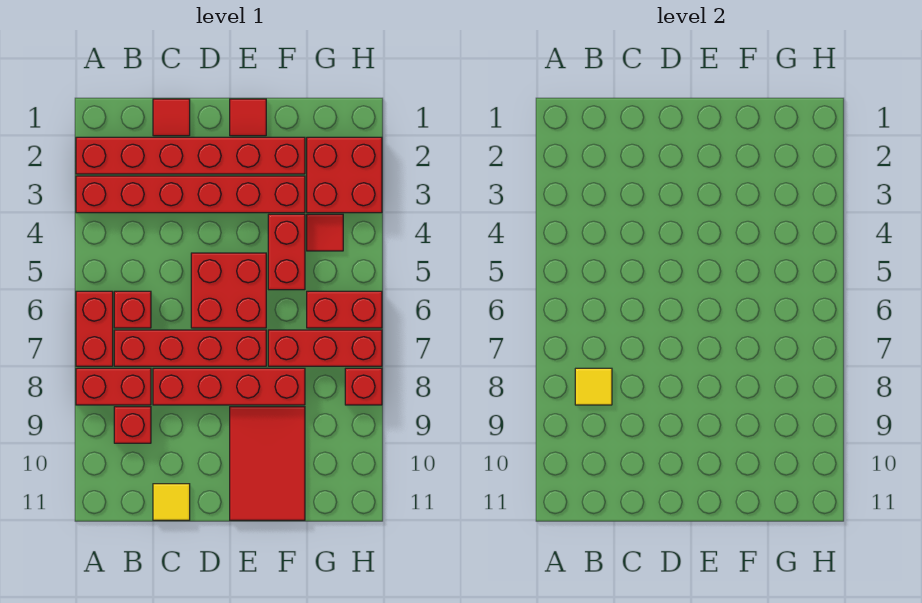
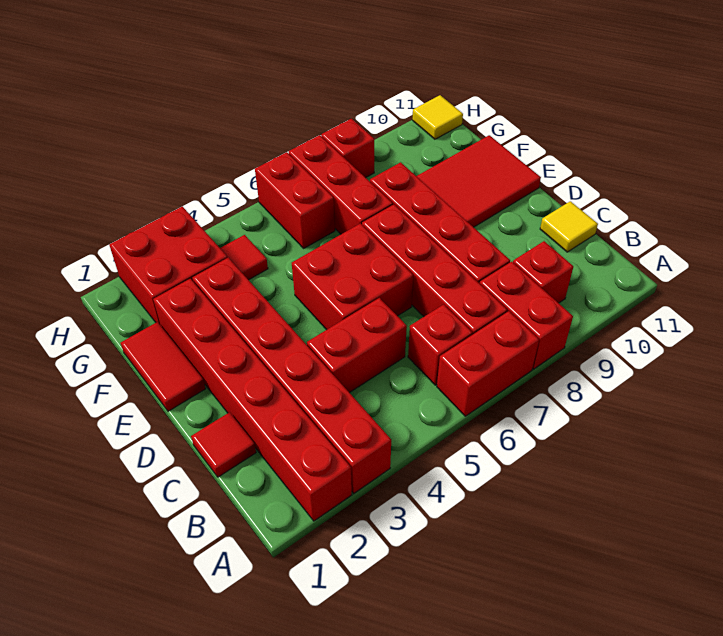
yellow tile B8 level 2 -> yellow tile H11 level 1
red tile E1 level 1 -> red tile E1:F1 level 1
red brick F4:F5 level 1 -> red brick C4:C5 level 1

